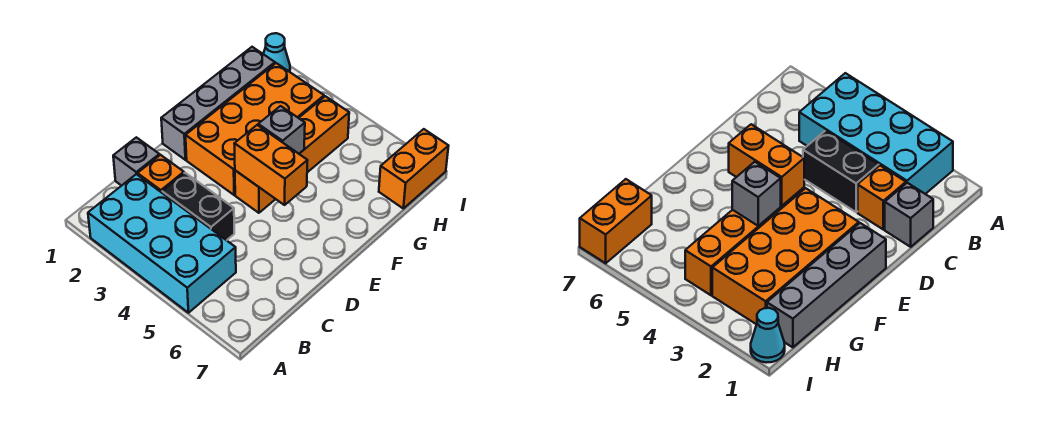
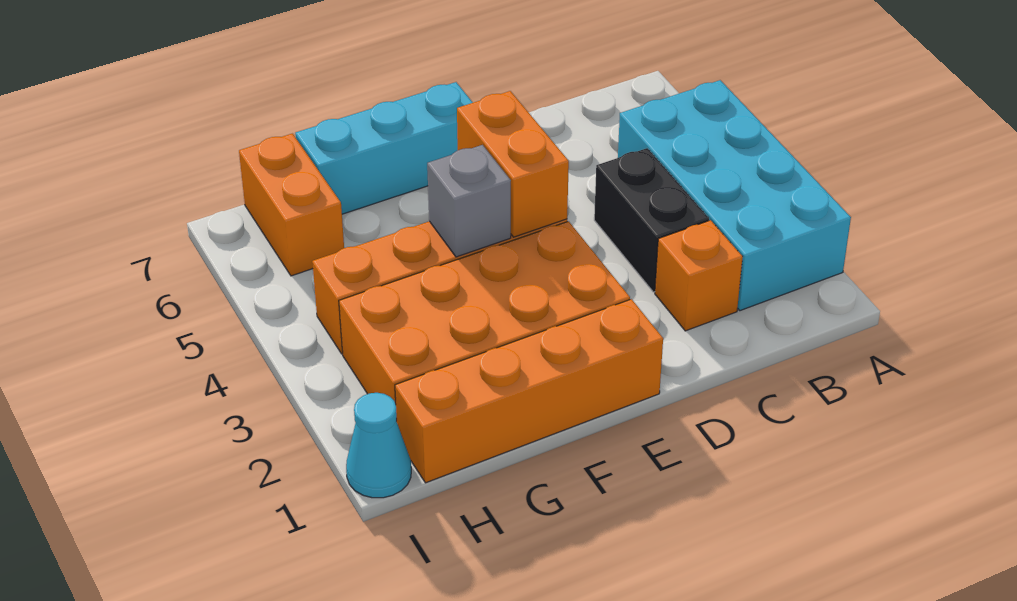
grey brick C1 level 1 -> none
grey brick E1:H1 level 1 -> orange brick E1:H1 level 1
none -> cyan brick E7:G7 level 1
orange brick H7:I7 level 1 -> orange brick H6:H7 level 1

